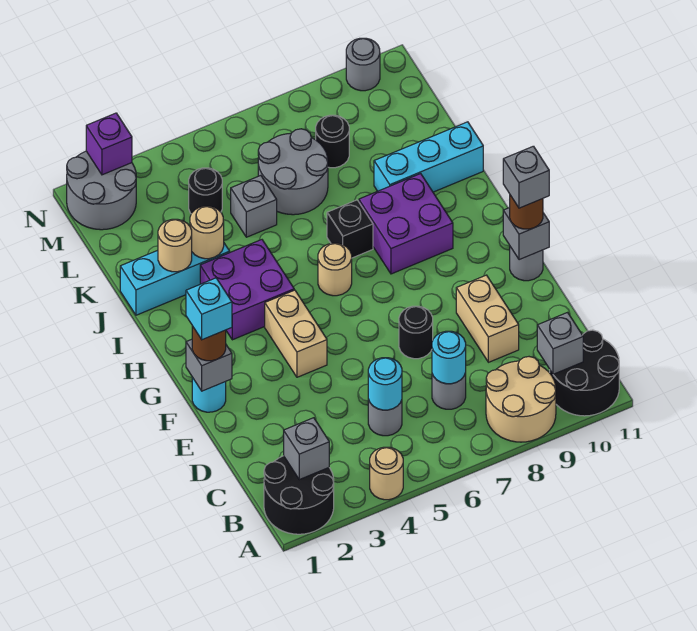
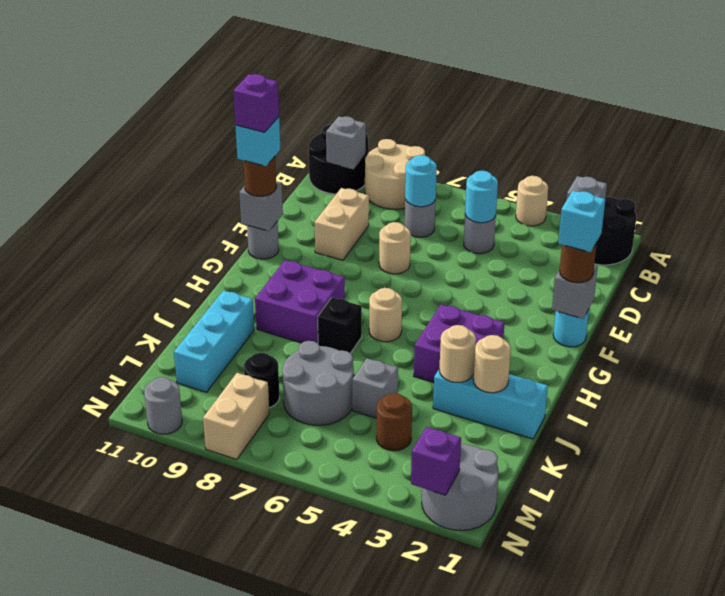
black round brick E7 level 1 -> tan round brick E7 level 1
tan brick F4:G4 level 1 -> tan brick M8:N8 level 1
grey brick F11 level 4 -> cyan brick F11 level 4
none -> purple brick F11 level 5
cyan brick J9:J11 level 1 -> cyan brick J10:L10 level 1
black round brick L4 level 1 -> brown round brick L4 level 1

